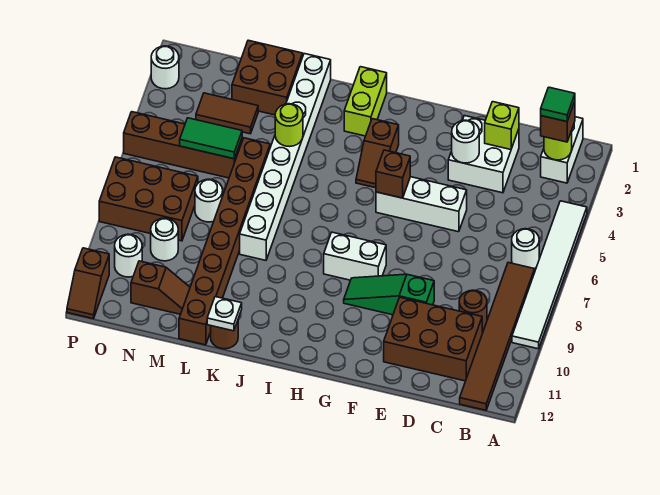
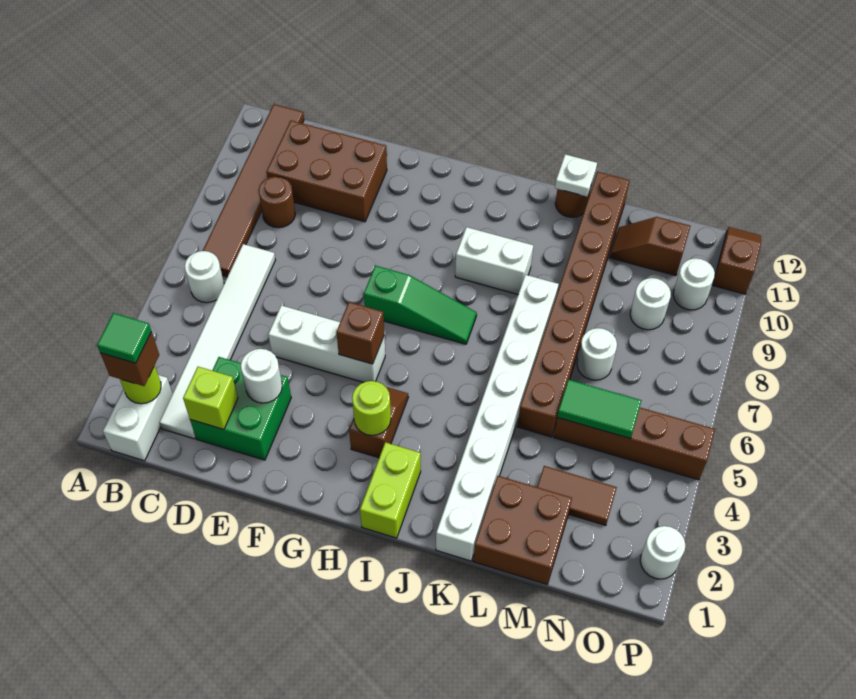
white tile A4:A9 level 1 -> white tile C2:C7 level 1
white brick D2:E3 level 1 -> green brick D2:E3 level 1
green slope E9:G9 level 1 top E -> green slope G7:I7 level 1 top G
white brick G8:H8 level 1 -> white brick I9:J9 level 1
lime round brick K4 level 2 -> lime round brick H3 level 2
brown brick N7:P8 level 1 -> none

